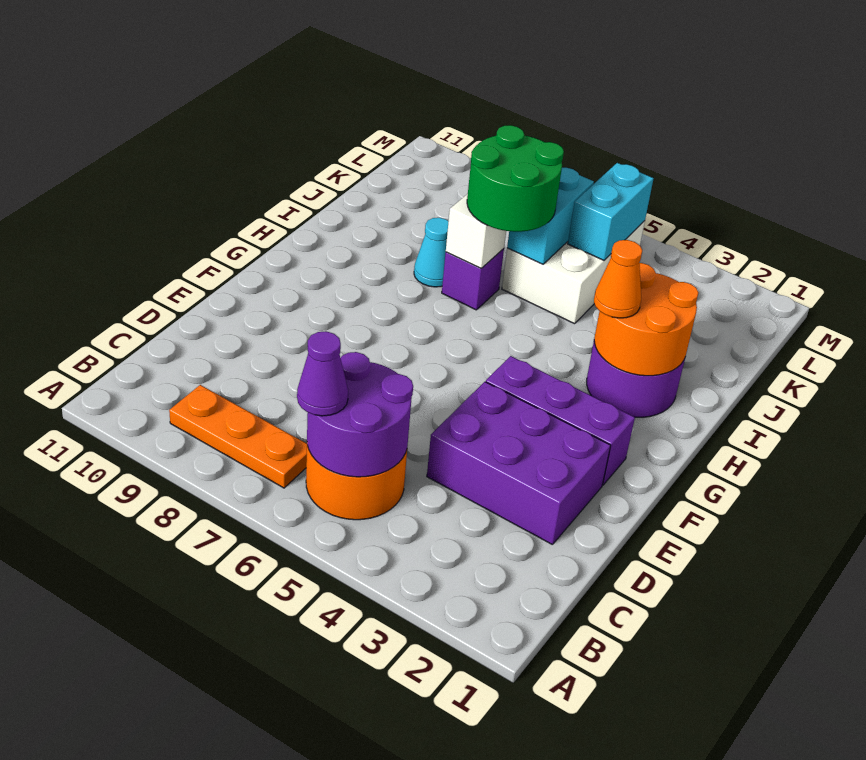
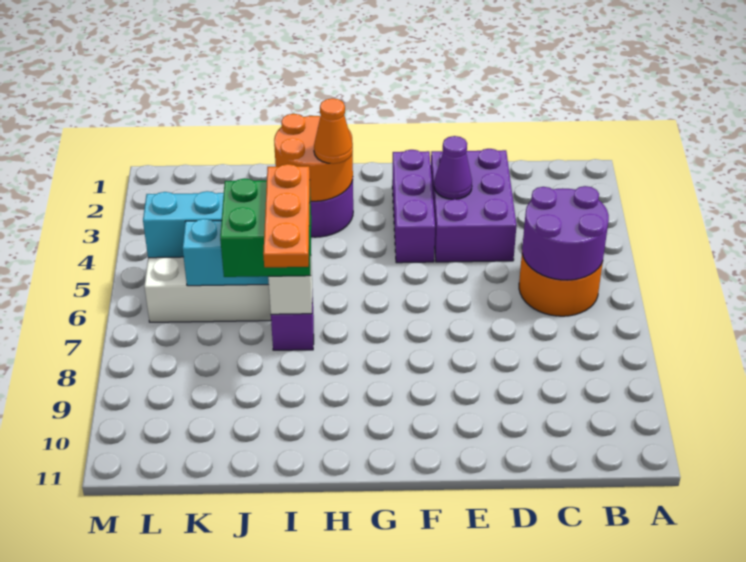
purple cone B6 level 3 -> purple cone E3 level 2
orange plate B7:B9 level 1 -> orange plate I6:I8 level 4
green round brick I6:J7 level 3 -> green brick I6:J7 level 3
cyan cone I8 level 1 -> none

